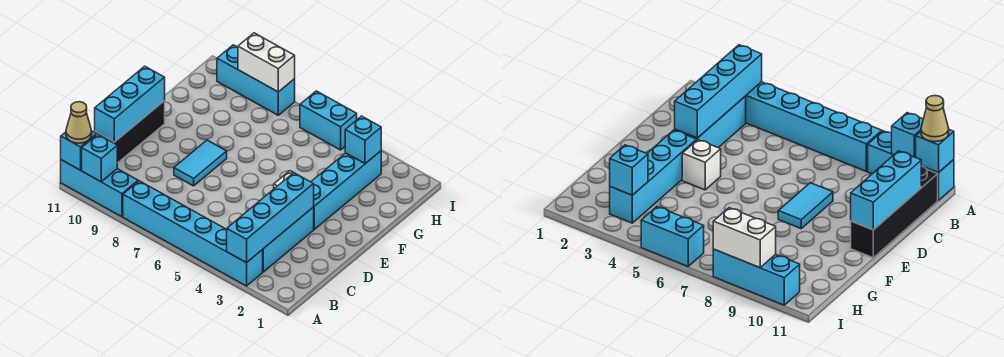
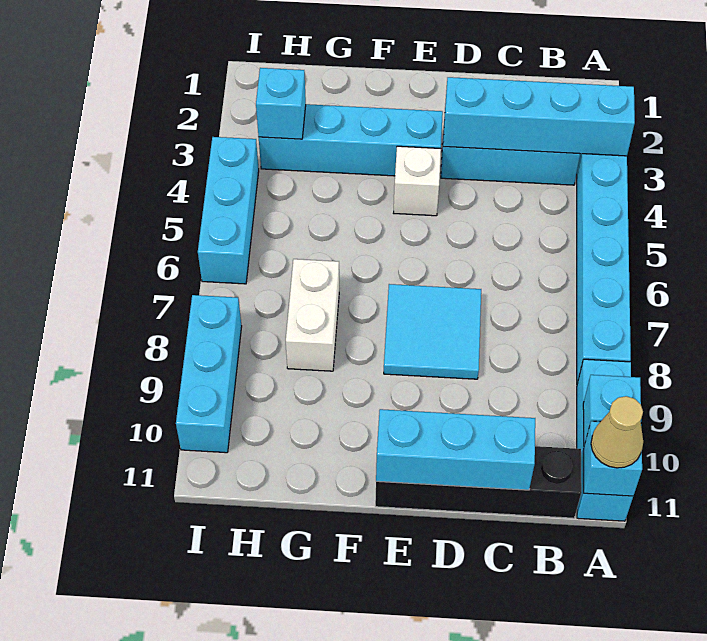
cyan tile D8:E8 level 1 -> cyan tile D7:E8 level 1
cyan brick I5:I6 level 1 -> cyan brick I4:I6 level 1
white brick I8:I9 level 2 -> white brick G7:G8 level 1

